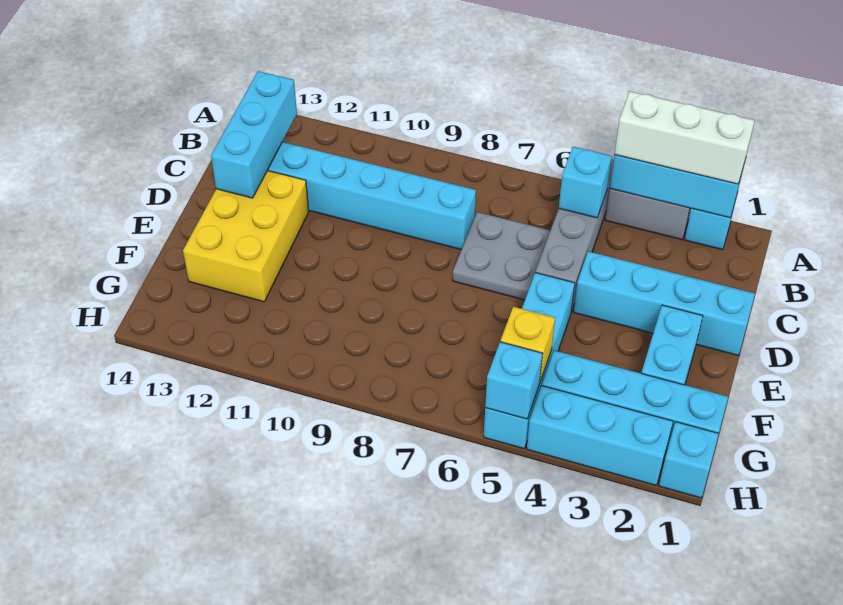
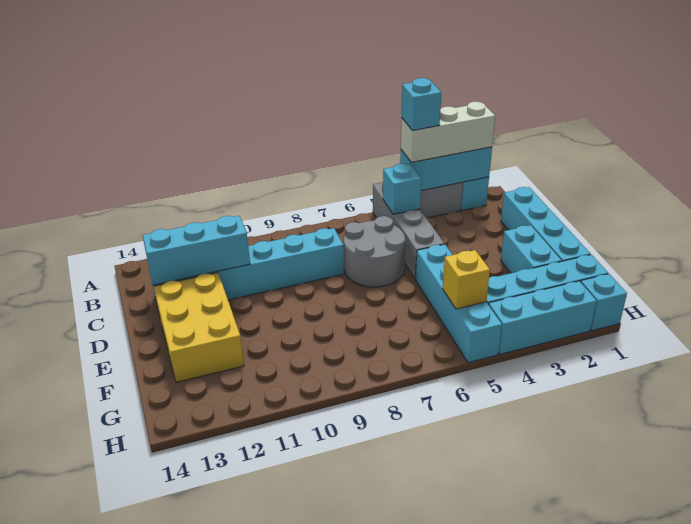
cyan brick B13:D13 level 2 -> cyan brick C11:C13 level 2
grey plate C6:D7 level 1 -> grey round brick C6:D7 level 1
cyan brick D1:D4 level 1 -> cyan brick C1:F1 level 1
cyan brick H5 level 2 -> cyan brick A4 level 4

